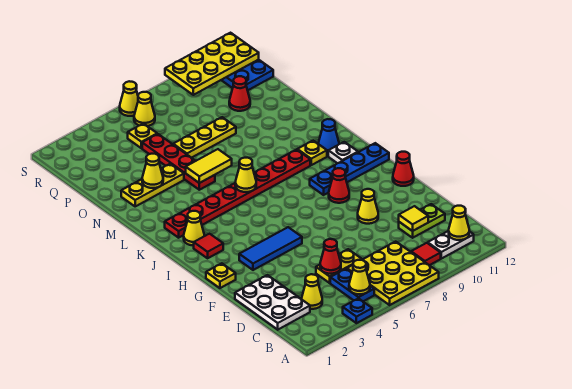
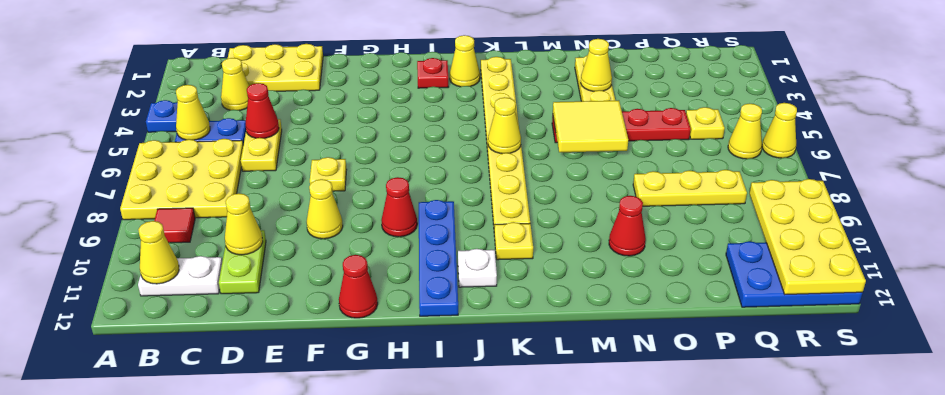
white plate B10:B11 level 1 -> white plate B11:C11 level 1
white plate C1:E2 level 1 -> yellow plate C1:E2 level 1
yellow tile D10 level 2 -> yellow cone D10 level 2
yellow plate G1 level 1 -> yellow plate F7 level 1
blue tile G3:G5 level 1 -> none
red tile I2 level 1 -> red plate I2 level 1
red plate K2:K9 level 1 -> yellow plate K2:K9 level 1
blue cone K11 level 1 -> none
yellow tile M5:M6 level 2 -> yellow tile M5:N6 level 2
yellow plate O6:O8 level 1 -> yellow plate O8:Q8 level 1
red cone P10 level 1 -> red cone N10 level 1

